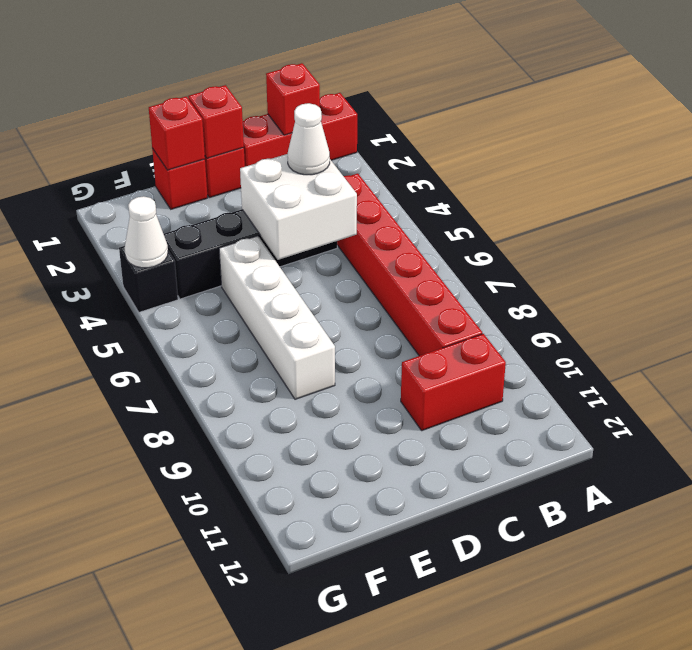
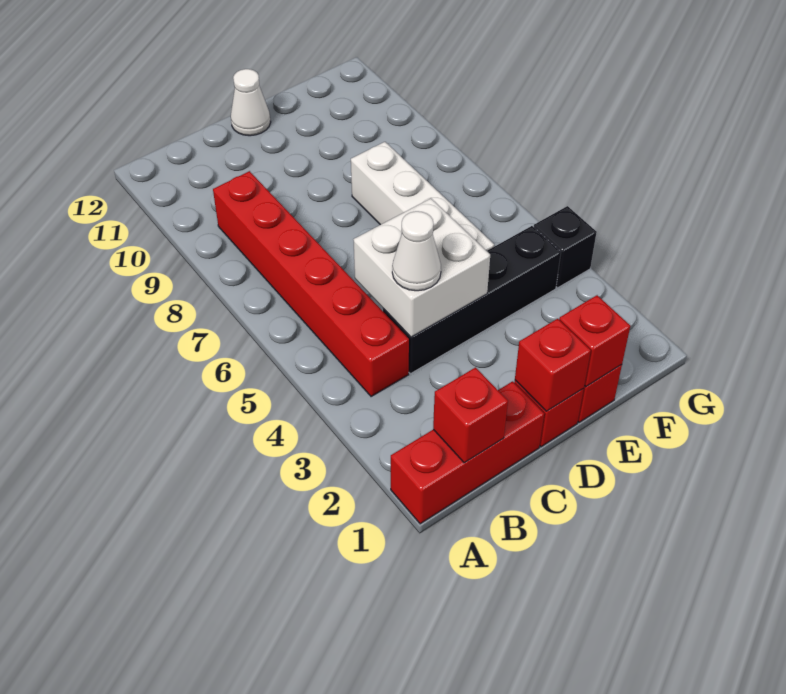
red brick B10:C10 level 1 -> none
white cone G4 level 2 -> white cone D12 level 1

